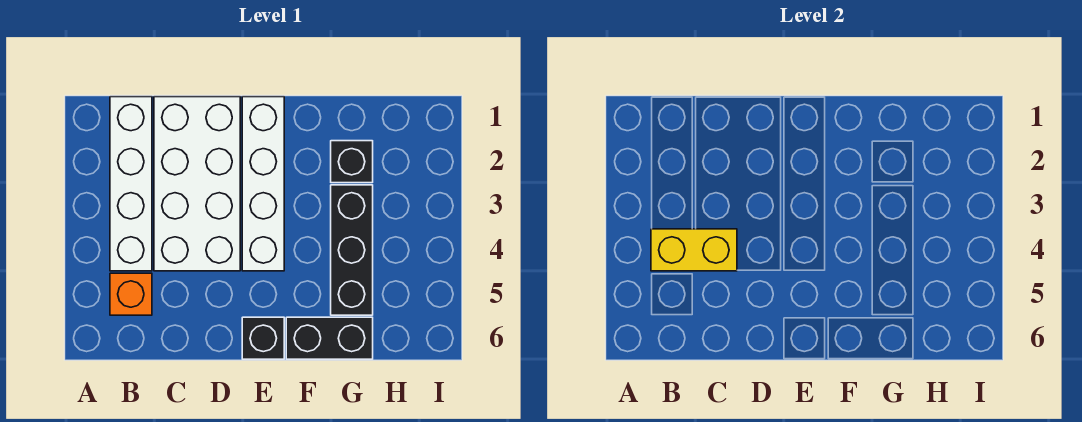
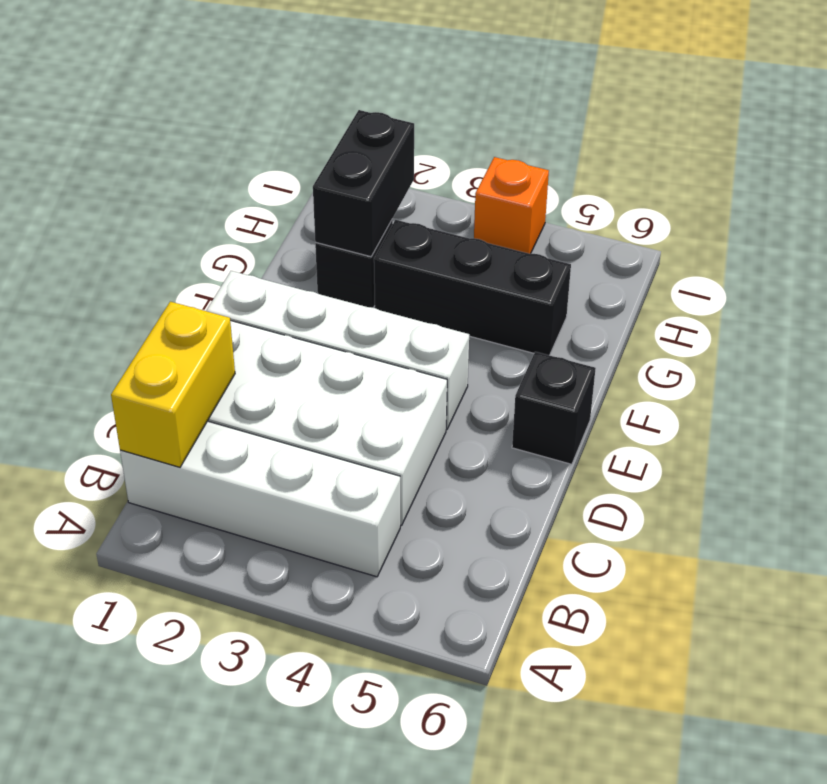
yellow brick B4:C4 level 2 -> yellow brick B1:C1 level 2
orange brick B5 level 1 -> orange brick I4 level 1
black brick F6:G6 level 1 -> black brick G2:H2 level 2

